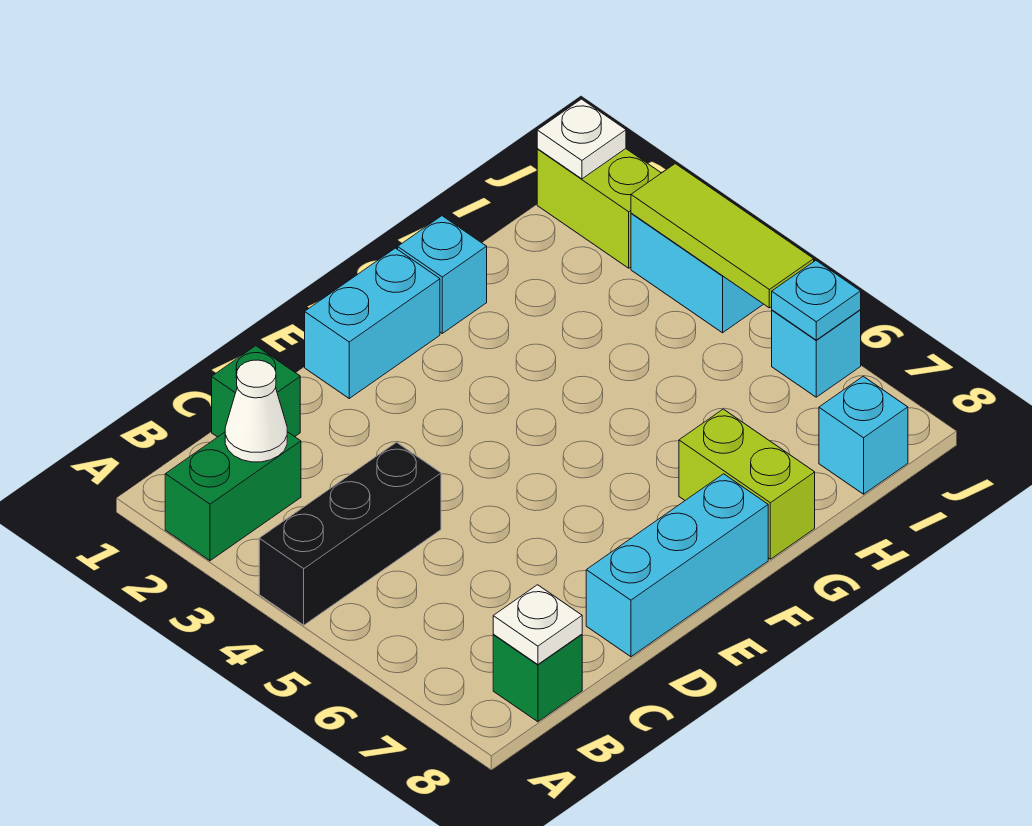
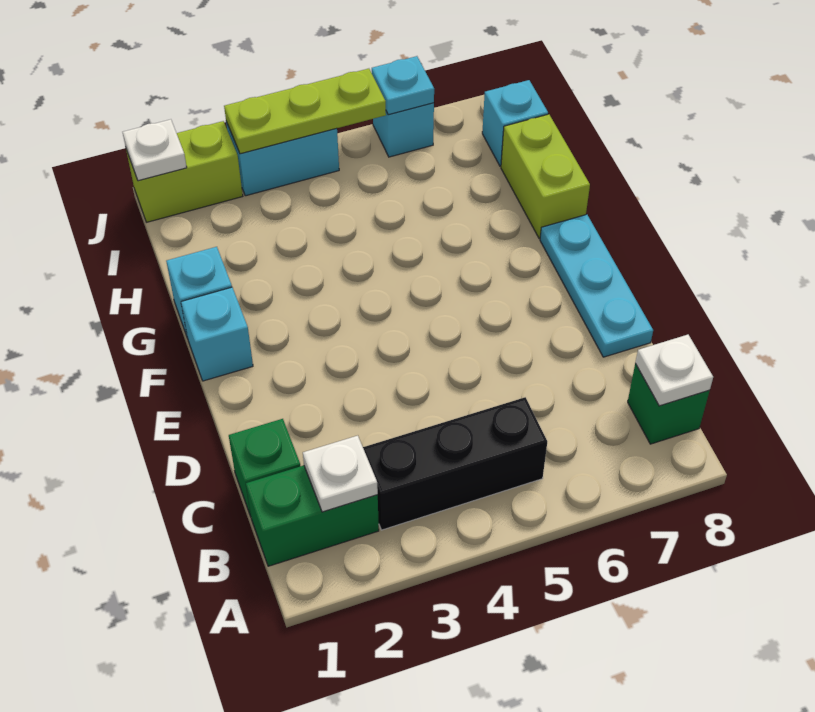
green brick A2:B2 level 1 -> green brick B1:B2 level 1
black brick A4:C4 level 1 -> black brick B3:B5 level 1
white cone B2 level 2 -> white plate B2 level 2
cyan brick D8:F8 level 1 -> cyan plate D8:F8 level 1
cyan brick E1:F1 level 1 -> cyan brick F1 level 1
lime brick G7:G8 level 1 -> lime brick G8:H8 level 1
lime tile J3:J5 level 2 -> lime plate J3:J5 level 2

